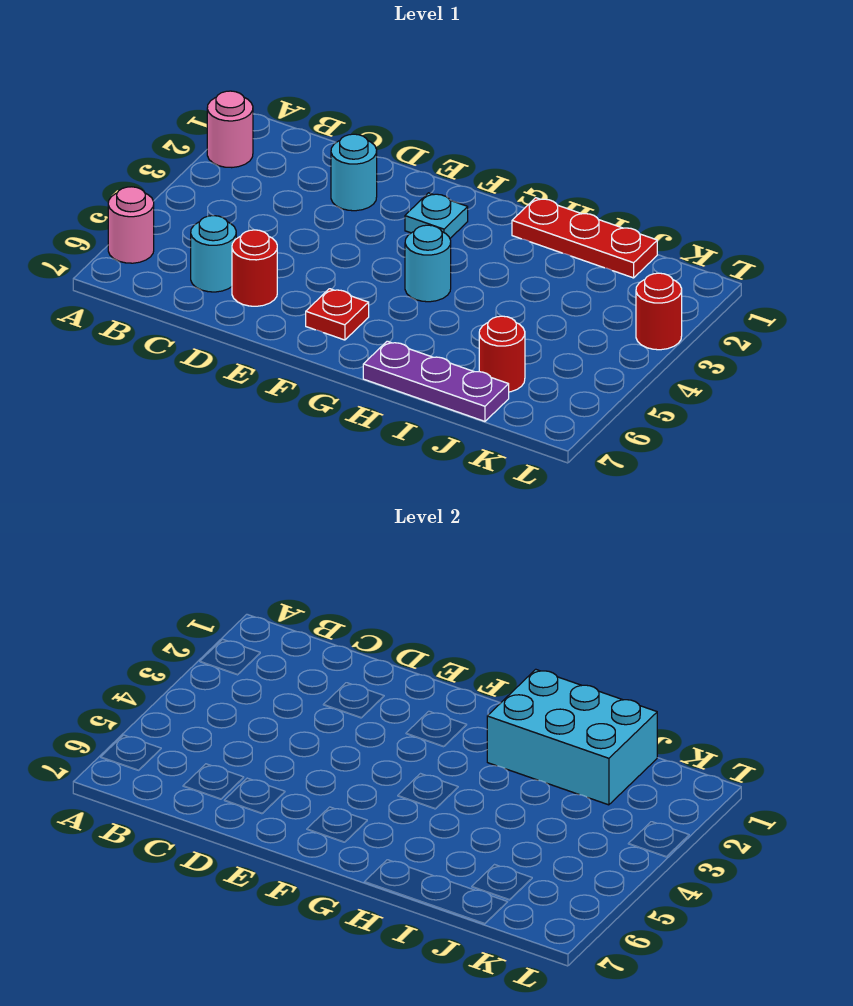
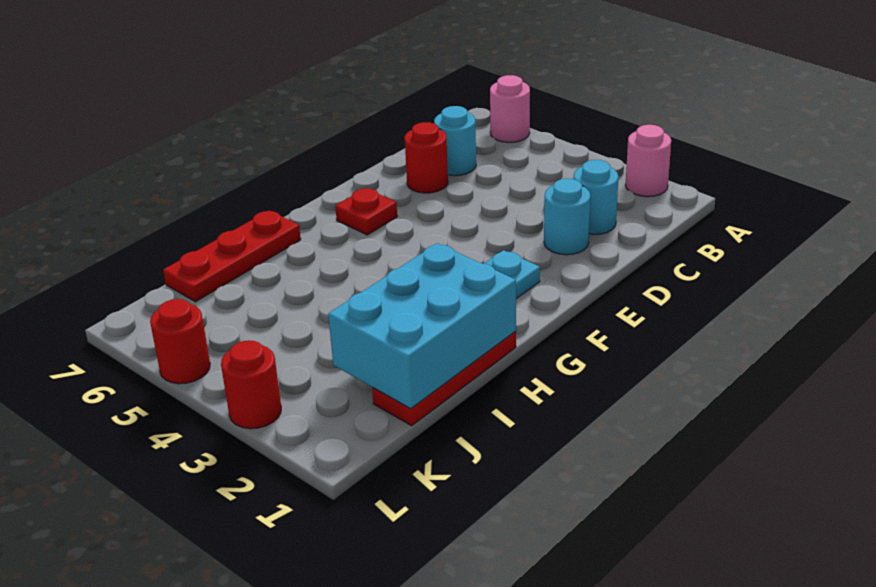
cyan round brick G4 level 1 -> cyan round brick C2 level 1
purple plate H7:J7 level 1 -> red plate H7:J7 level 1
red round brick J6 level 1 -> red round brick L5 level 1

